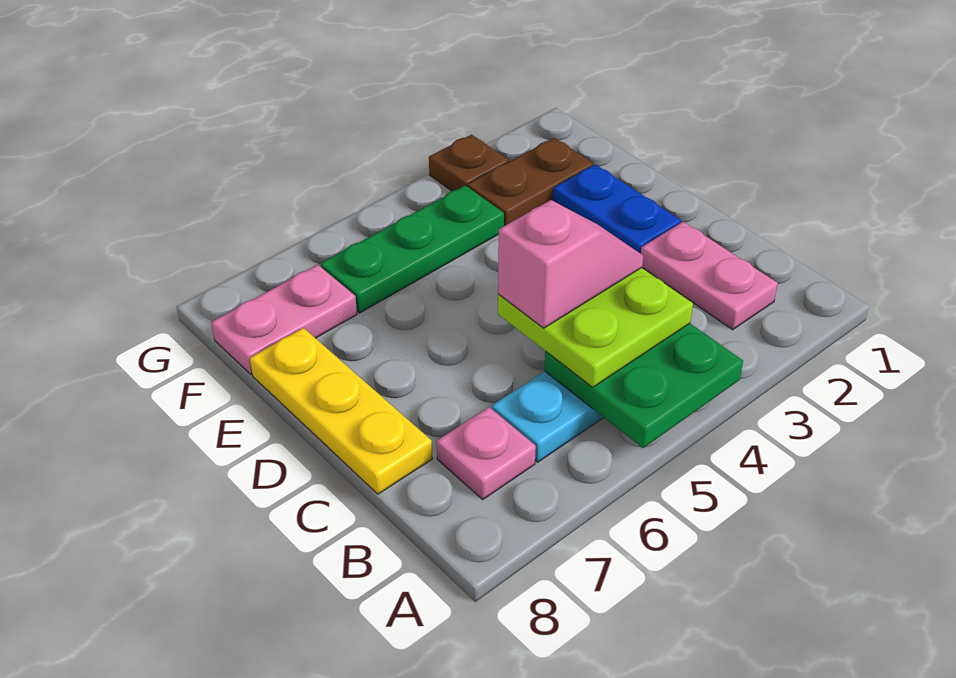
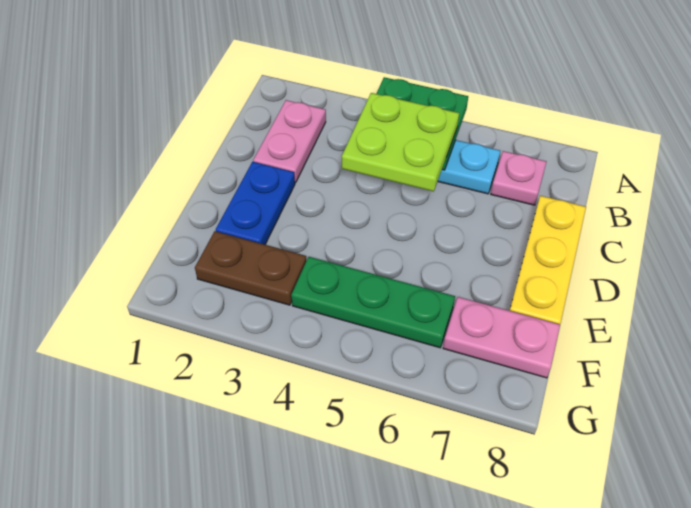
pink slope C4:C5 level 4 top 5 -> none
brown plate G3 level 1 -> none

